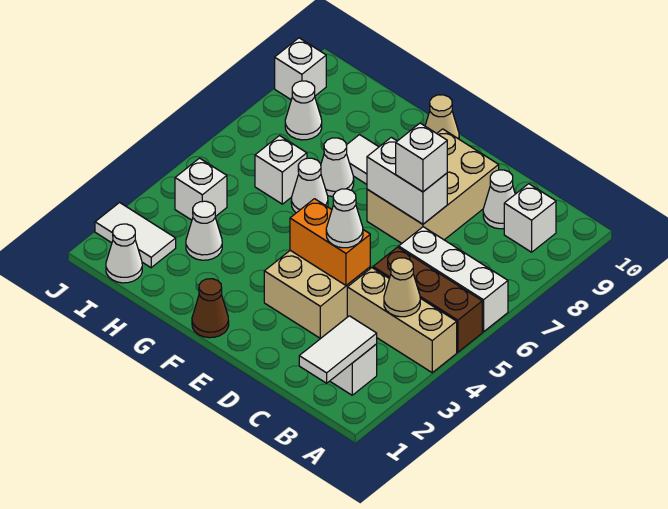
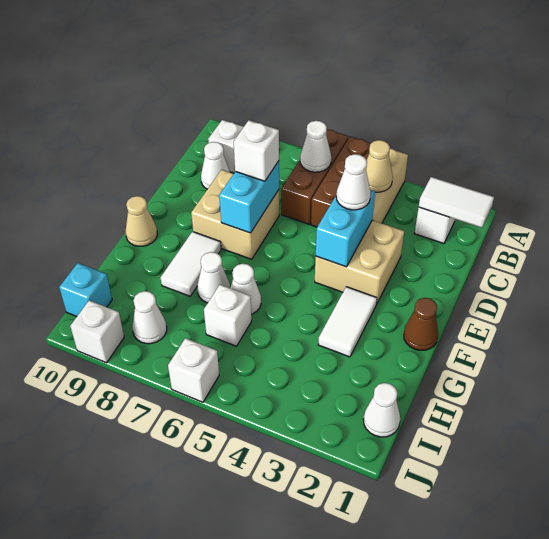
white brick A6:C6 level 1 -> brown brick A6:C6 level 1
orange brick D4:E4 level 2 -> cyan brick D4:E4 level 2
tan brick D7:E9 level 1 -> tan brick D7:E8 level 1
white brick D7:E7 level 2 -> cyan brick D7:E7 level 2
white cone H3 level 1 -> white cone B6 level 2
white tile I2:J2 level 1 -> white tile F3:G3 level 1
white brick I4 level 1 -> white brick J6 level 1
none -> cyan brick I10 level 1

